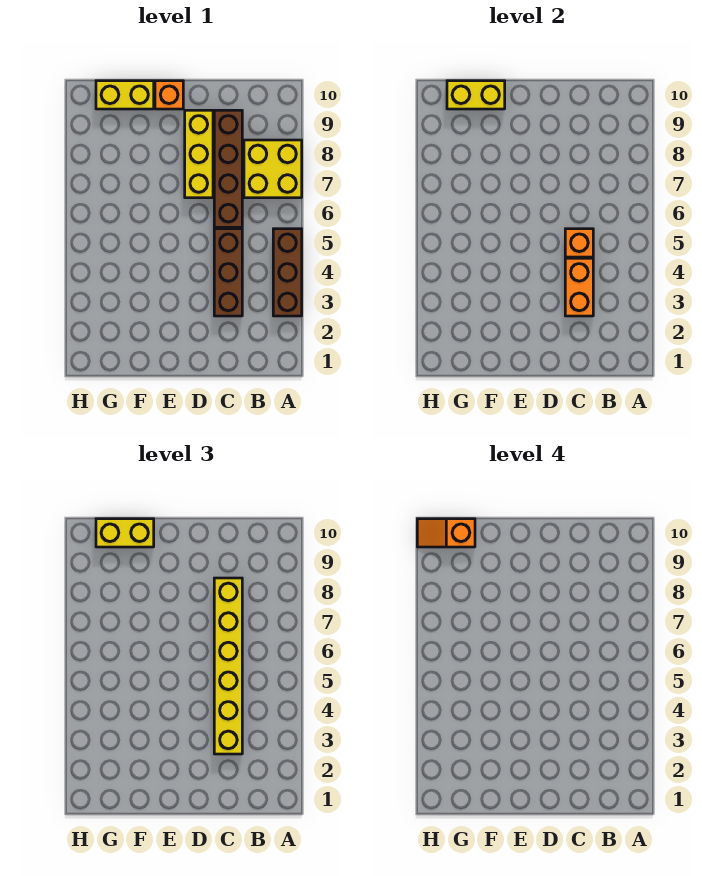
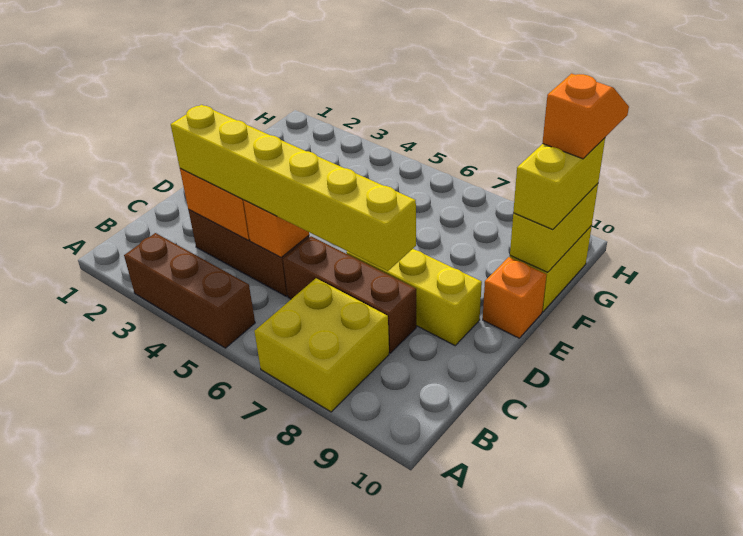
brown brick C6:C9 level 1 -> brown brick C6:C8 level 1

